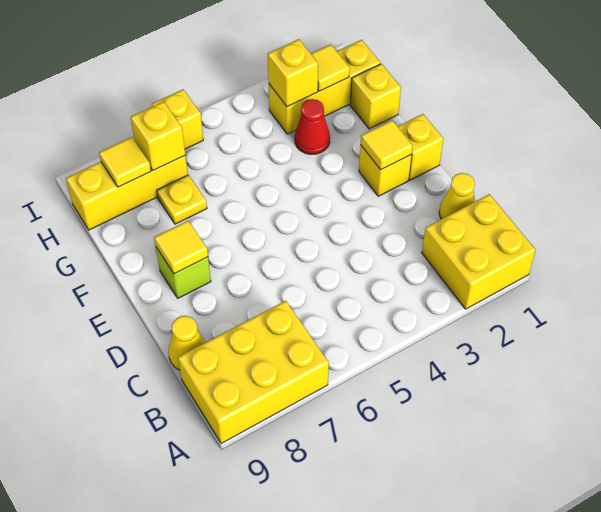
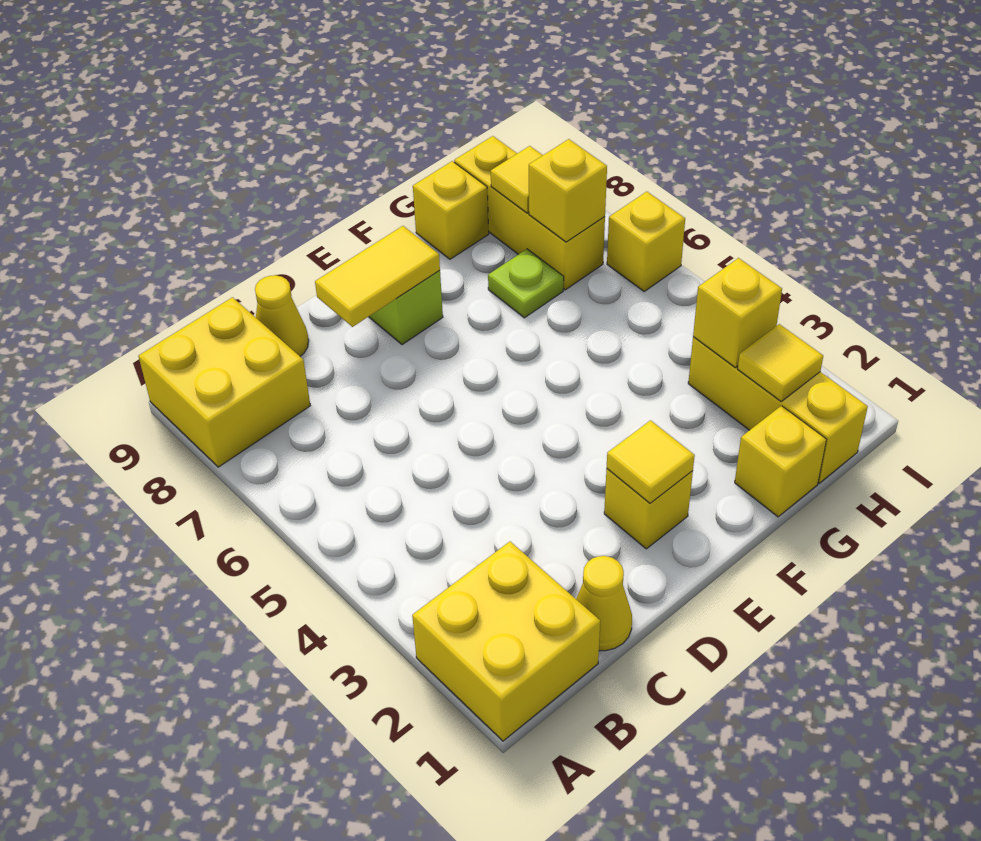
yellow brick A7:B9 level 1 -> yellow brick A8:B9 level 1
yellow brick E1 level 1 -> yellow brick G9 level 1
yellow tile E8 level 2 -> yellow tile D8:E8 level 2
red cone G3 level 1 -> none
yellow plate G7 level 1 -> lime plate G7 level 1

